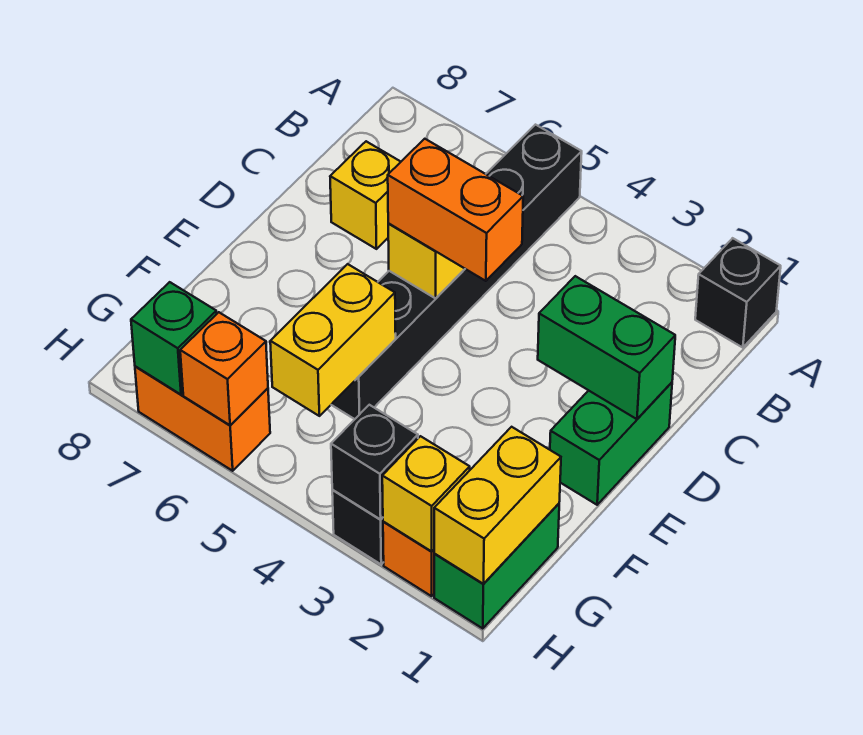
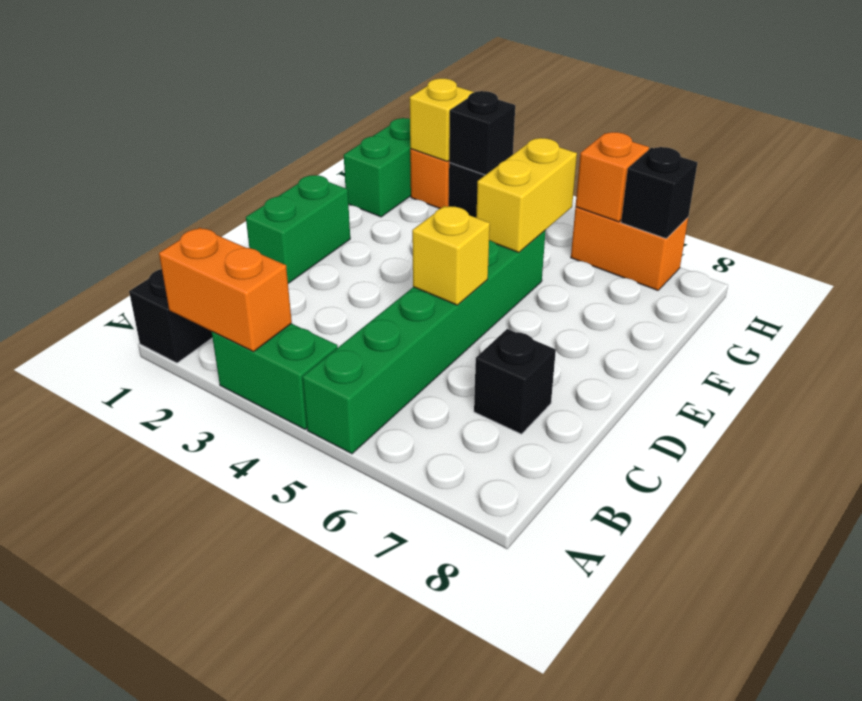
black brick A5:F5 level 1 -> green brick A5:F5 level 1
yellow brick C7 level 1 -> black brick C7 level 1
green brick D1:D2 level 2 -> green brick A3:A4 level 1
orange brick D4:D5 level 3 -> orange brick A2:A3 level 2
yellow brick G1:H1 level 2 -> none
green brick H7 level 2 -> black brick H7 level 2

